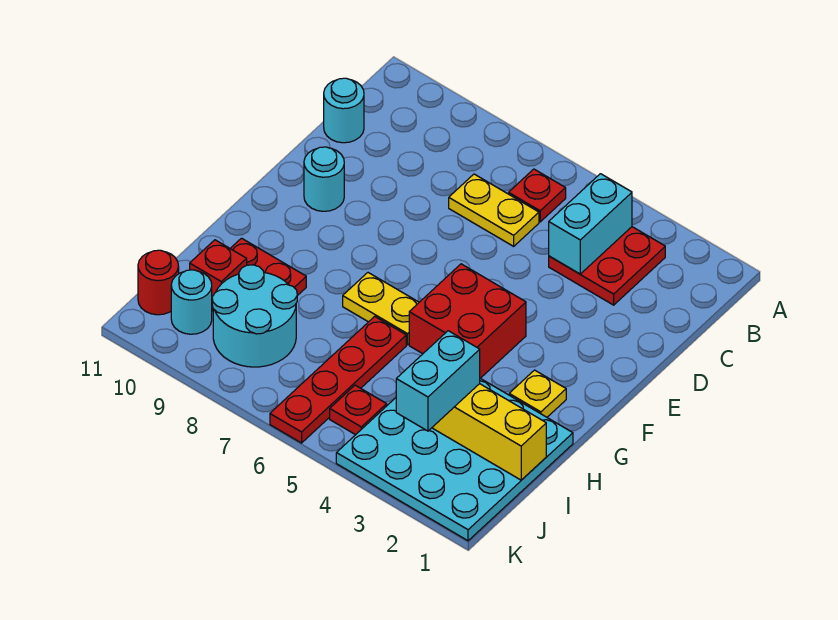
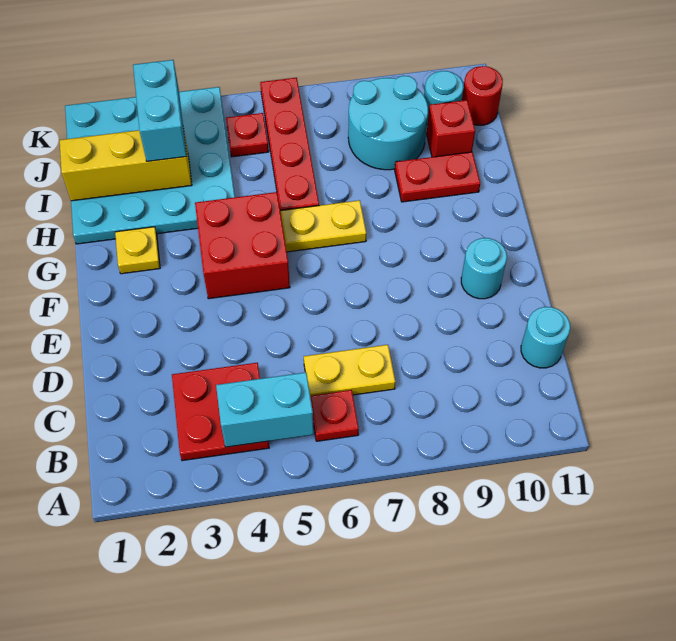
cyan brick B4:C4 level 2 -> cyan brick B4:B5 level 2

